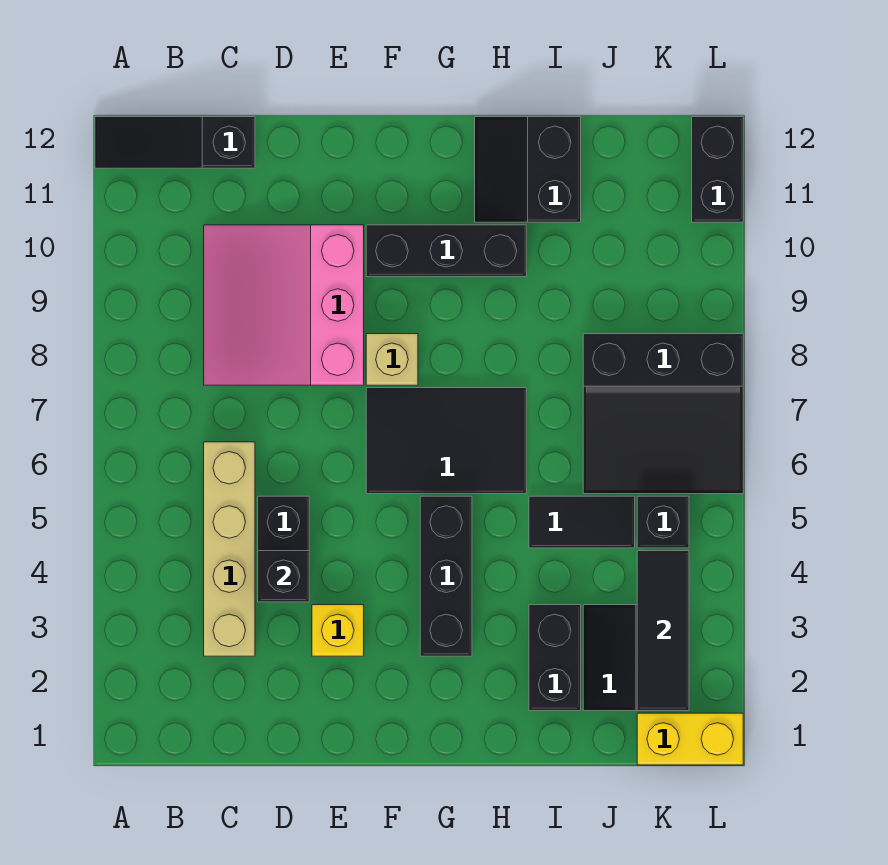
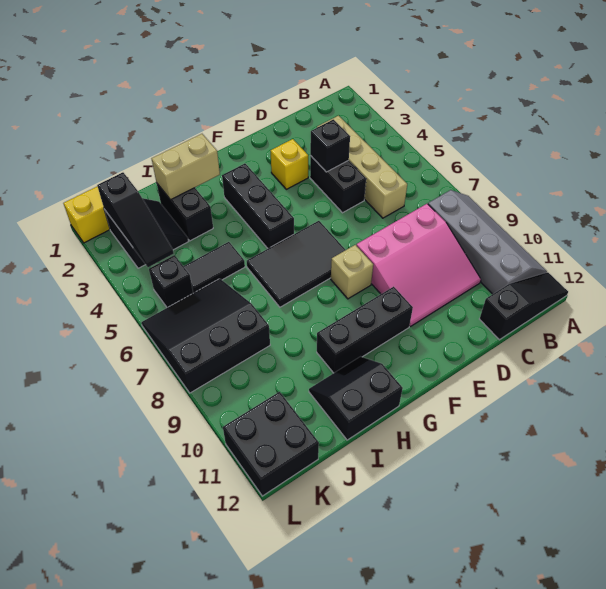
none -> grey slope A8:B11 level 1 top B
pink slope C8:E10 level 1 top E -> pink slope C8:E10 level 1 top 8
none -> tan brick H2:I2 level 2
black slope H11:I12 level 1 top I -> black slope H11:I12 level 1 top 12
black tile K2:K4 level 2 -> black slope K2:K4 level 2 top 2
black brick L11:L12 level 1 -> black brick K11:L12 level 1

